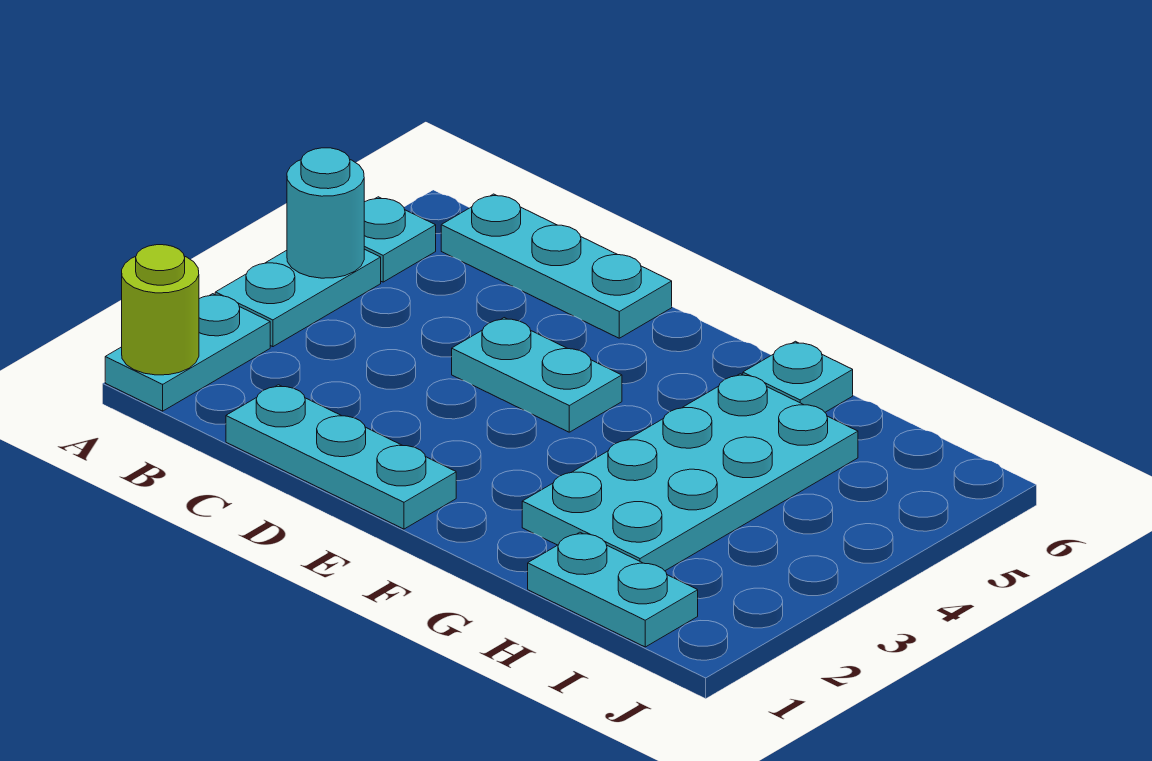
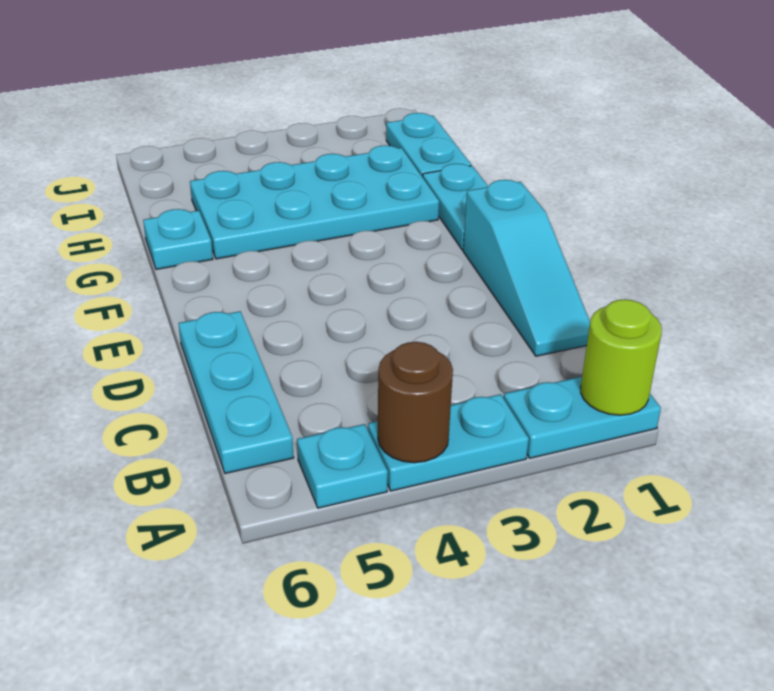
cyan round brick A4 level 2 -> brown round brick A4 level 2
cyan plate C1:E1 level 1 -> cyan slope C1:E1 level 1 top E
cyan plate D4:E4 level 1 -> cyan plate F1:G1 level 1

